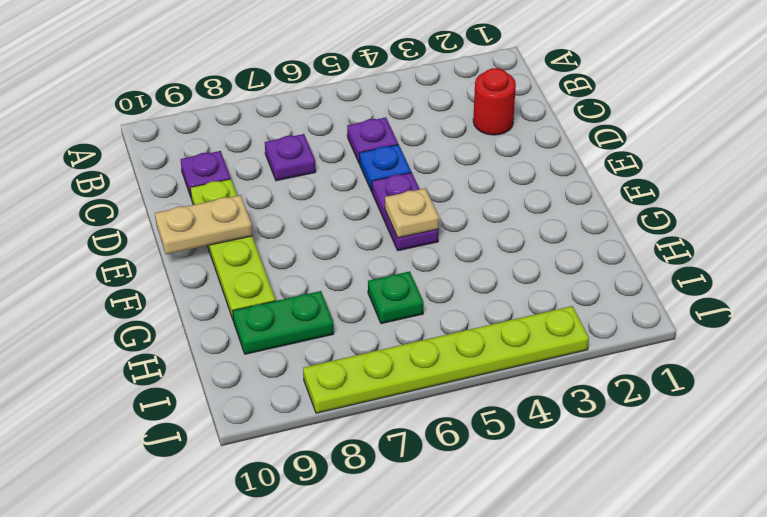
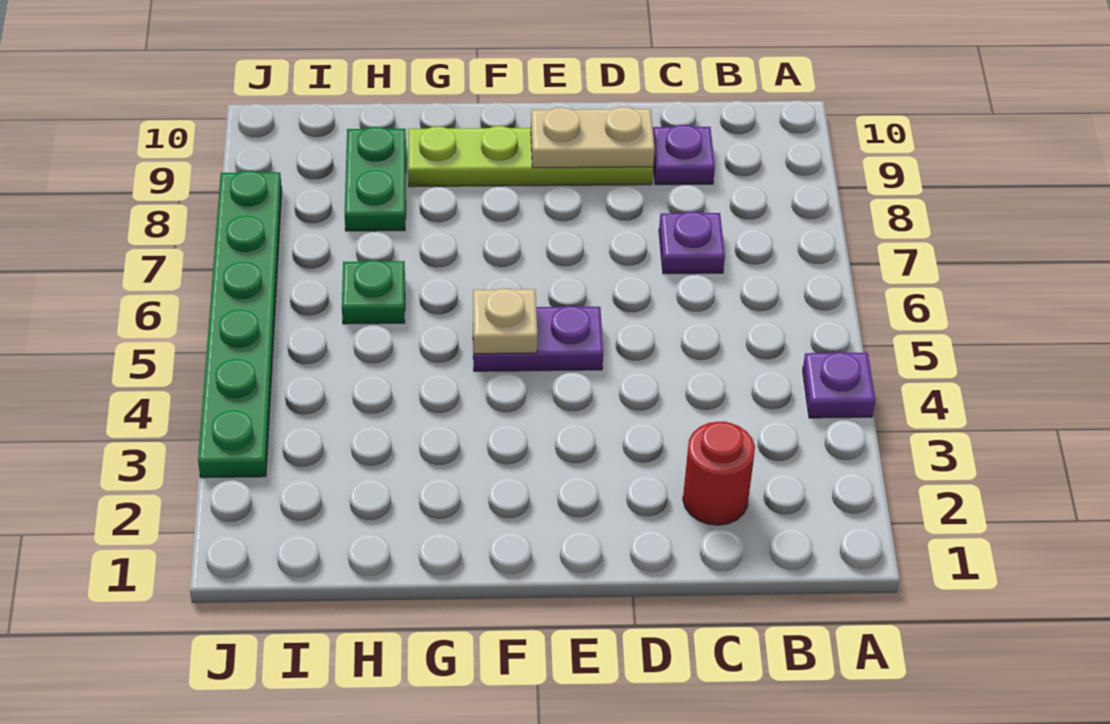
purple plate C5 level 1 -> purple plate A4 level 1
blue plate D5 level 1 -> none
tan plate E9:E10 level 2 -> tan plate D9:E9 level 2
lime plate J3:J8 level 1 -> green plate J3:J8 level 1

